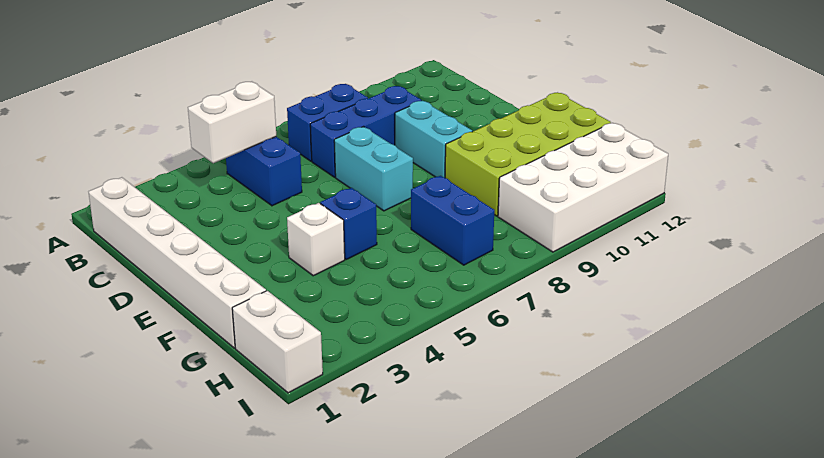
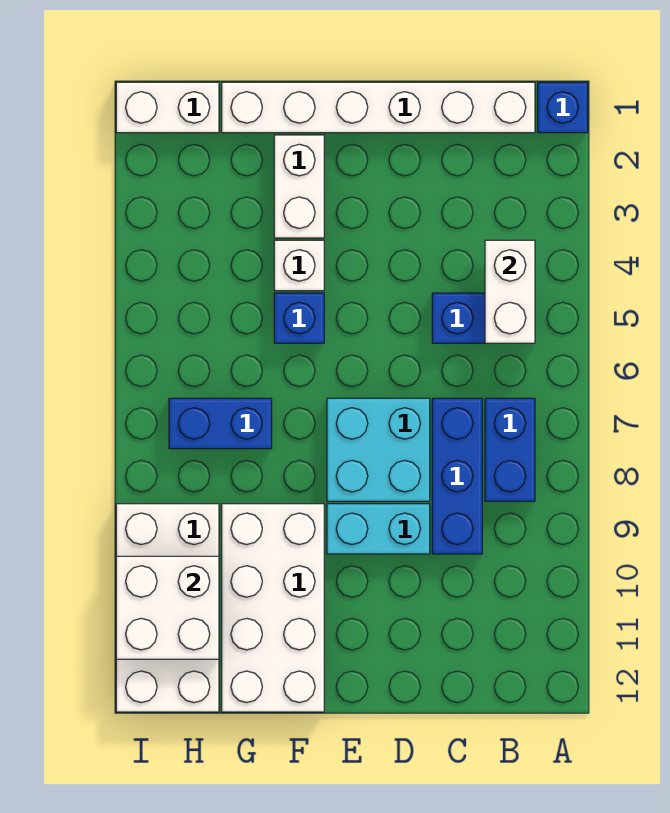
none -> blue brick A1 level 1
cyan brick D7:E7 level 1 -> cyan brick D7:E8 level 1
none -> white brick F2:F3 level 1
lime brick F9:G12 level 1 -> white brick F9:G12 level 1
none -> white brick H10:I11 level 2

